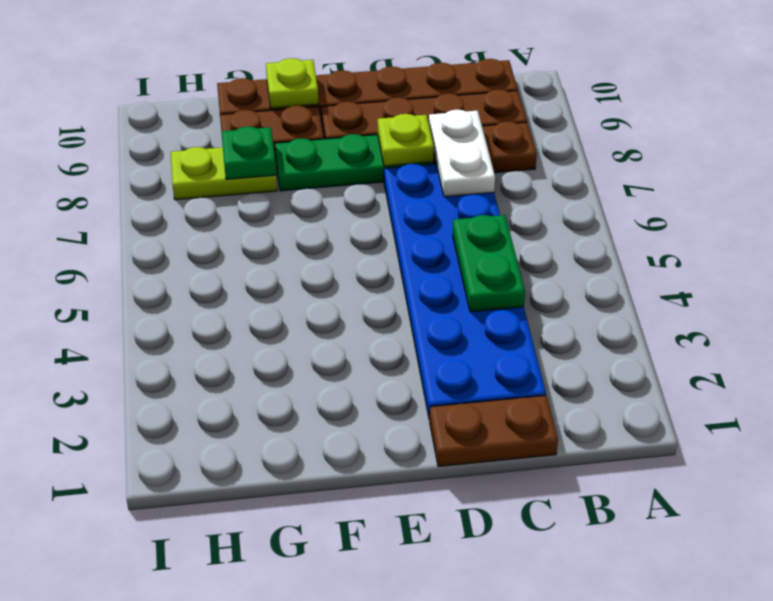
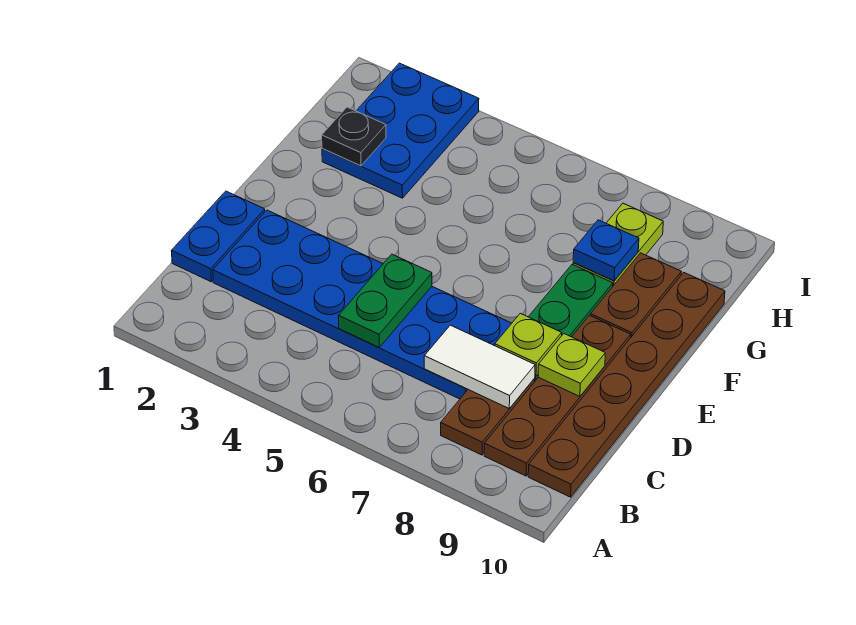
brown plate C1:D1 level 1 -> blue plate C1:D1 level 1
green plate C4:C5 level 2 -> green plate C5:D5 level 2
white plate C7:C8 level 2 -> white tile C7:C8 level 2
lime plate F10 level 2 -> lime plate D9 level 2
none -> blue plate G2:I3 level 1
none -> black plate G2 level 2
green plate G8 level 2 -> blue plate G8 level 2

